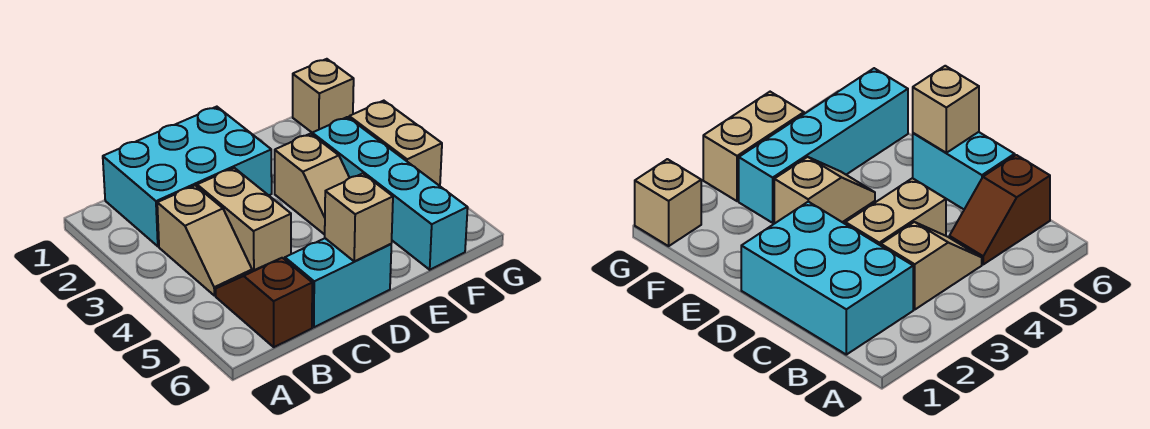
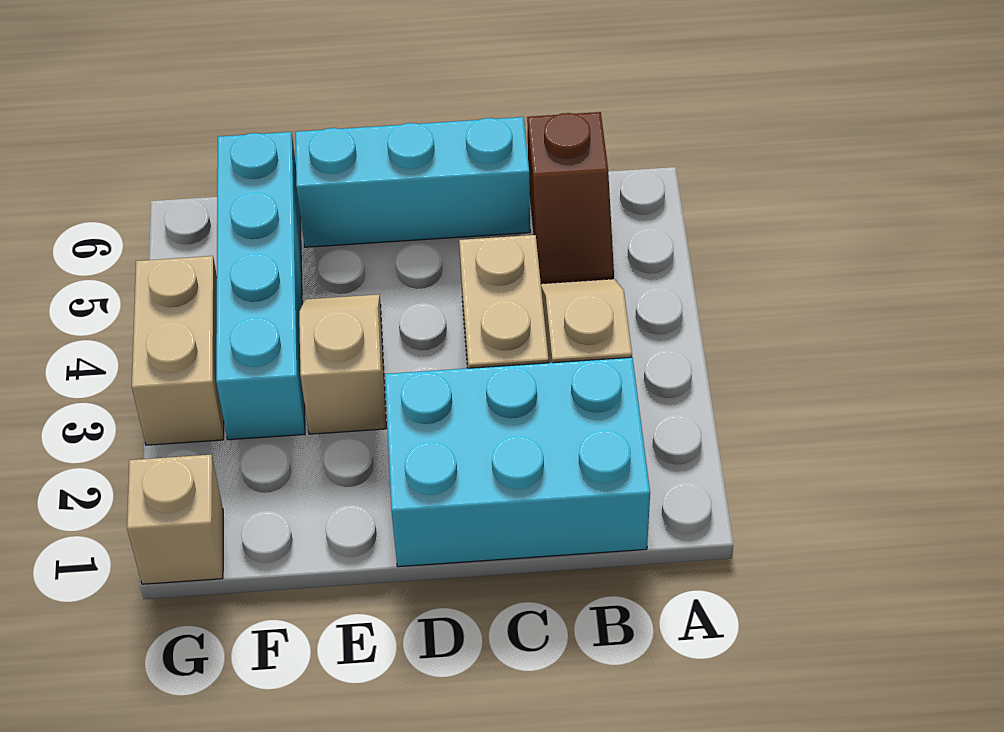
cyan brick C6:D6 level 1 -> cyan brick C6:E6 level 1
tan brick D6 level 2 -> none

